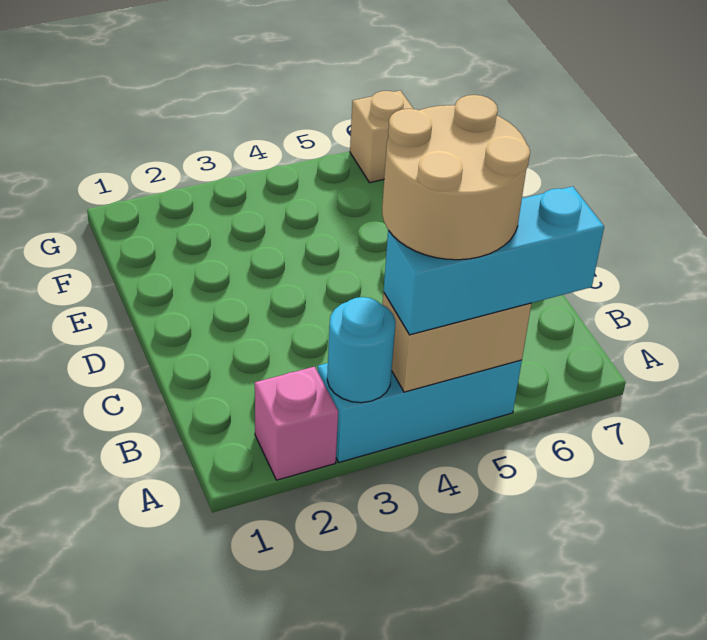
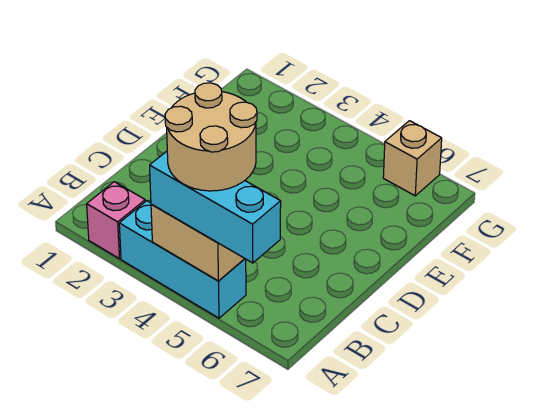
cyan round brick A3 level 2 -> none

